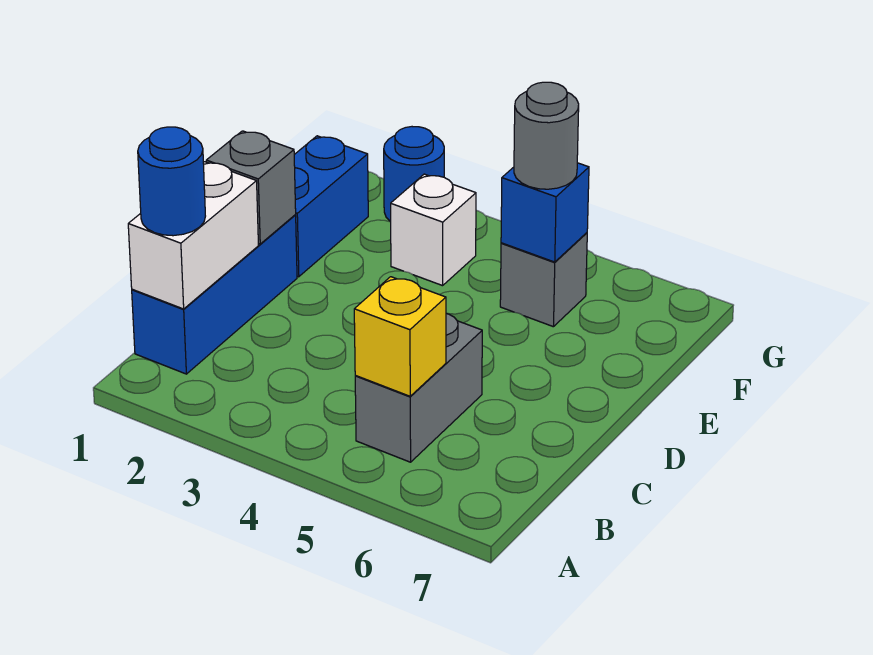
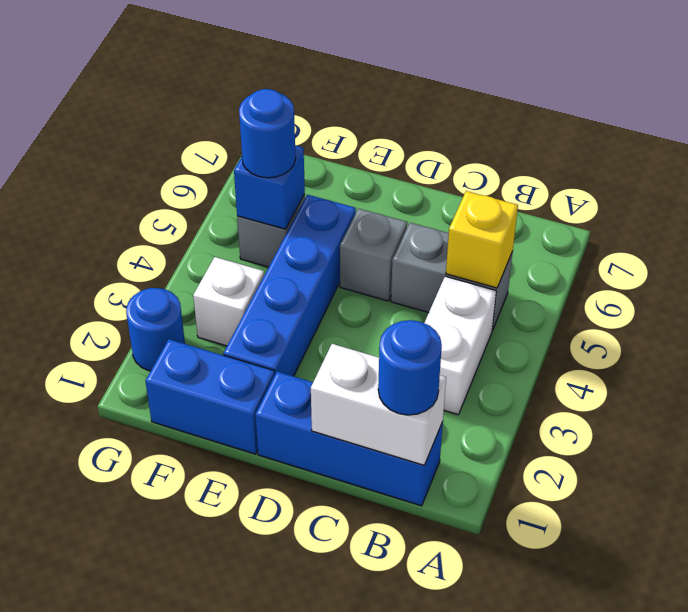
none -> white brick B3:B4 level 1
grey brick D1 level 2 -> grey brick D5 level 1
none -> blue brick E2:E5 level 1
grey round brick F5 level 3 -> blue round brick F5 level 3

